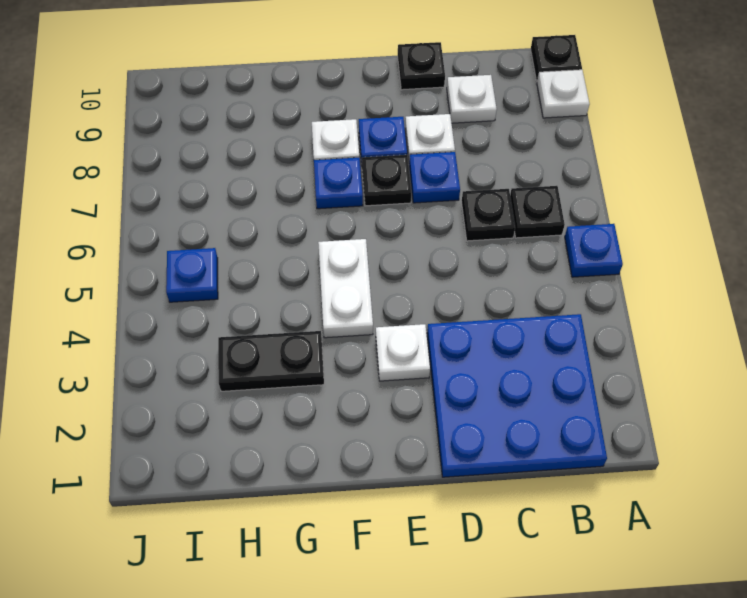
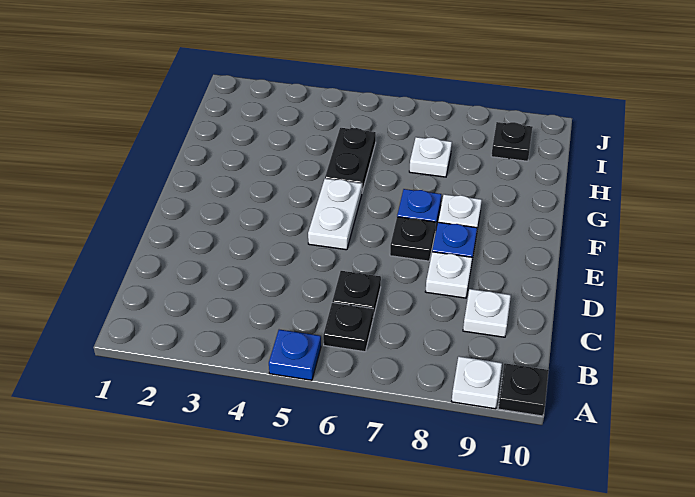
blue plate B1:D3 level 1 -> none
blue plate D7 level 1 -> none
black plate D10 level 1 -> black plate I9 level 1
white plate E3 level 1 -> white plate H7 level 1
white plate F4:F5 level 1 -> white plate E5:F5 level 1
black plate G3:H3 level 1 -> black plate G5:H5 level 1
blue plate I5 level 1 -> none

